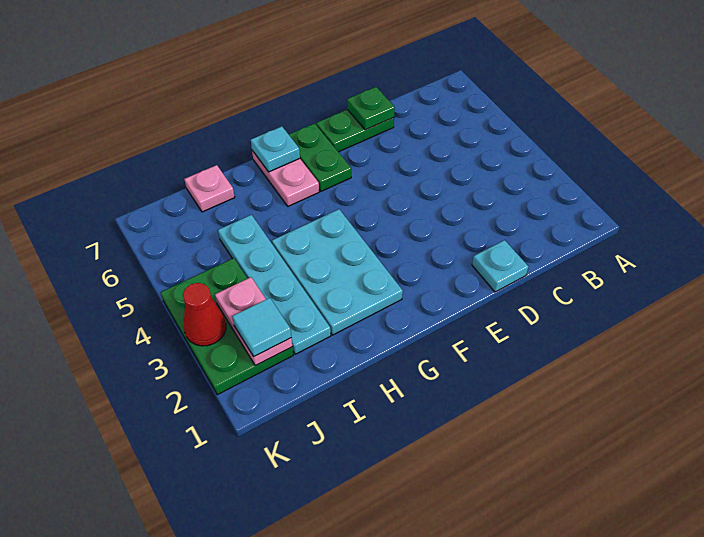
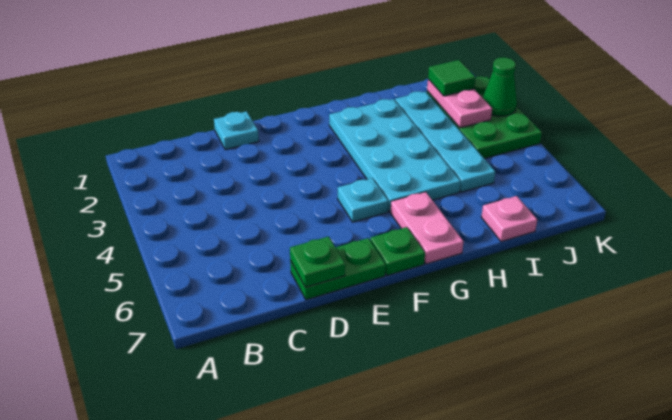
green plate F6:F7 level 1 -> green plate F7 level 1
cyan plate G2:H4 level 1 -> cyan plate G2:H5 level 1
cyan plate G7 level 2 -> cyan plate F5 level 1
cyan tile J2 level 3 -> green tile J2 level 3
red cone K3 level 2 -> green cone K3 level 2

